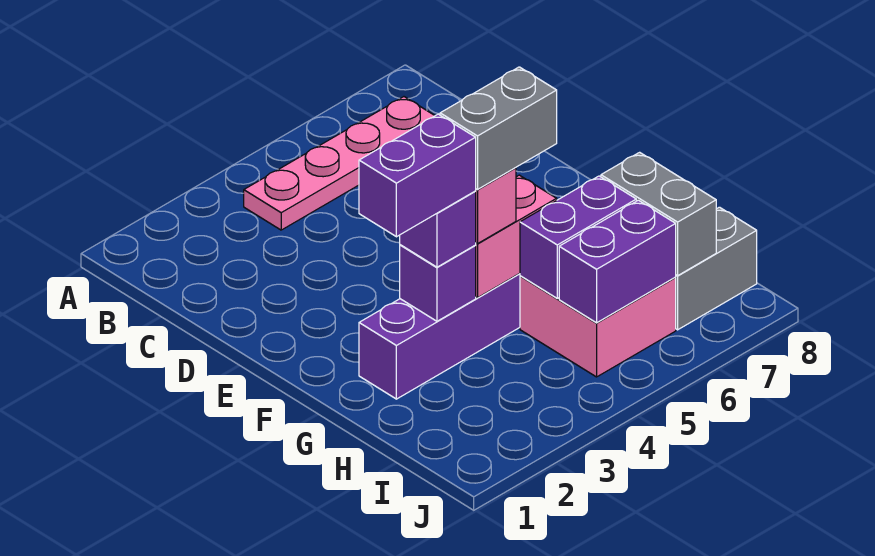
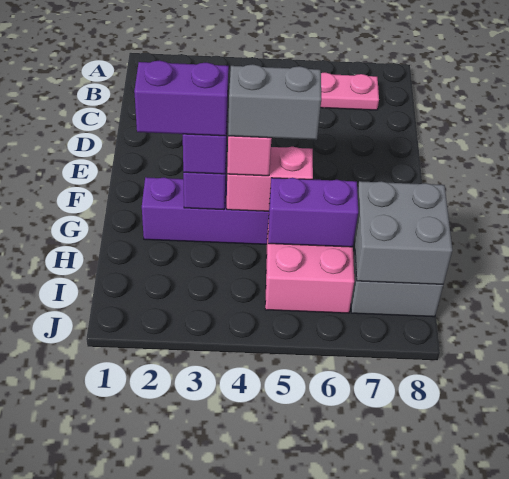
grey brick H7:I7 level 2 -> grey brick H7:I8 level 2
purple brick I5:I6 level 2 -> none

